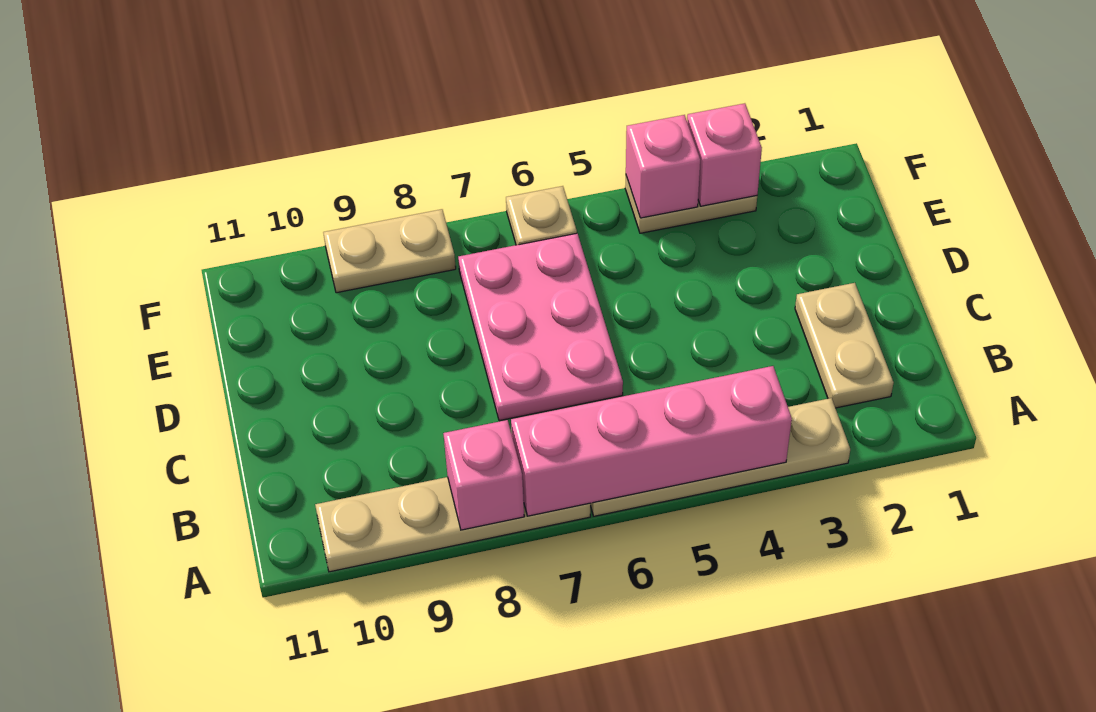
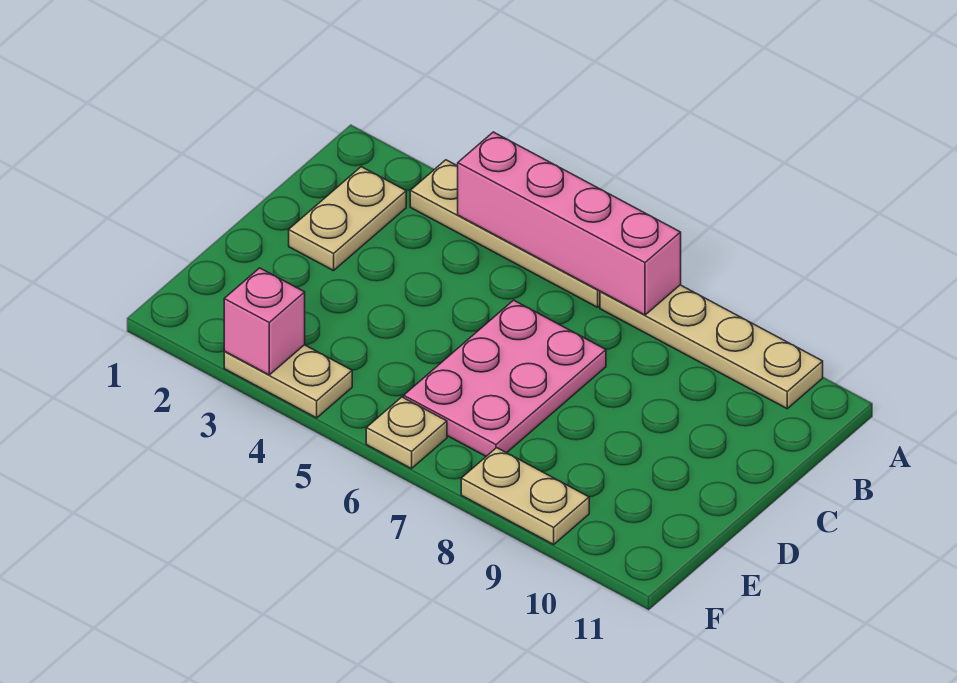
pink brick A8 level 2 -> none
pink brick F4 level 2 -> none

